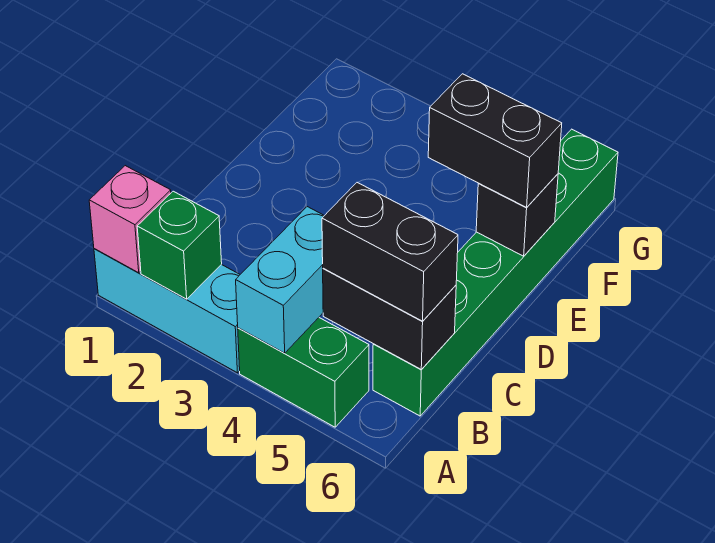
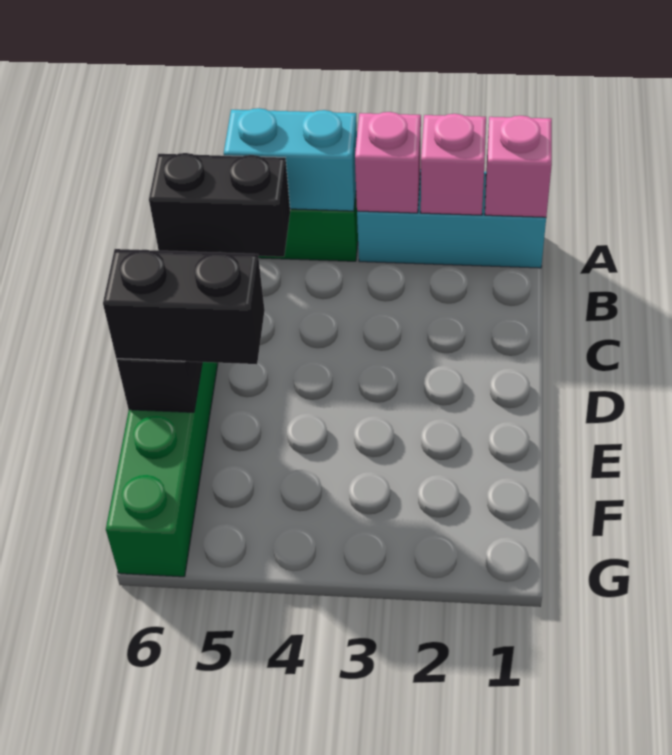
green brick A2 level 2 -> pink brick A2 level 2
none -> pink brick A3 level 2
cyan brick A4:B4 level 2 -> cyan brick A4:A5 level 2
black brick B5:B6 level 3 -> none

